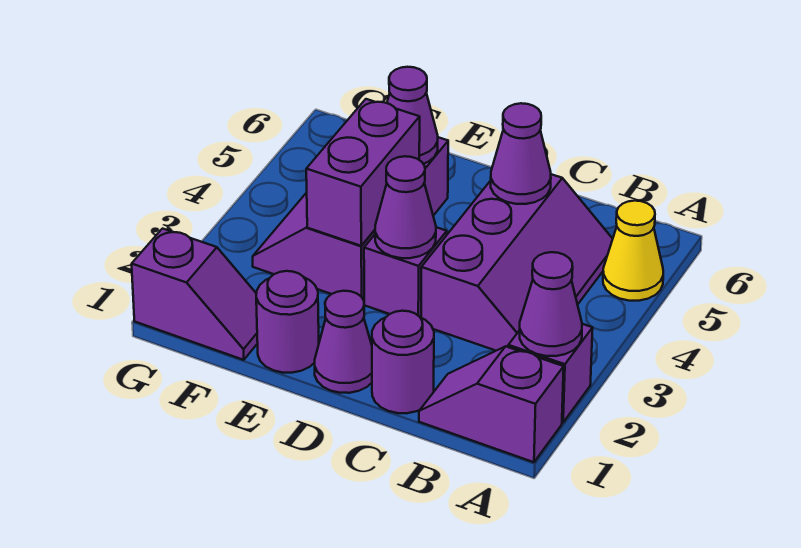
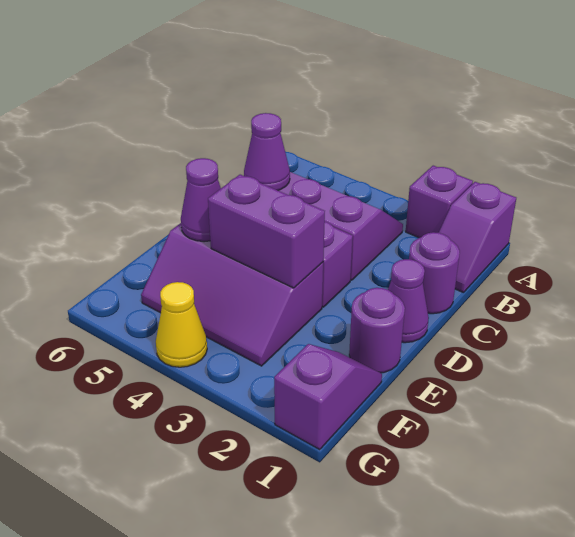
purple cone A2 level 2 -> none
yellow cone A5 level 1 -> yellow cone G4 level 1
purple cone D3 level 2 -> none

